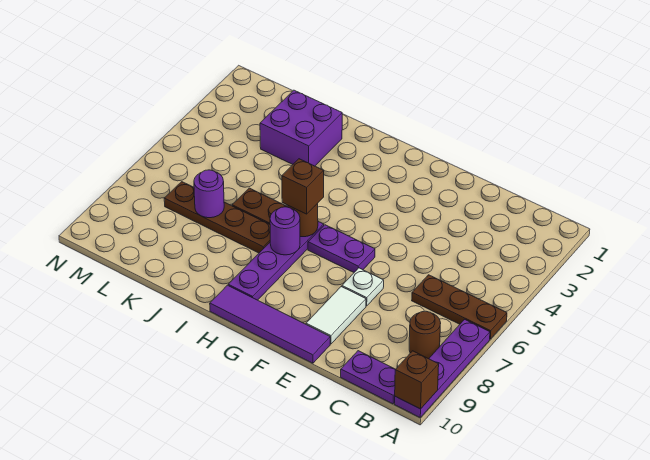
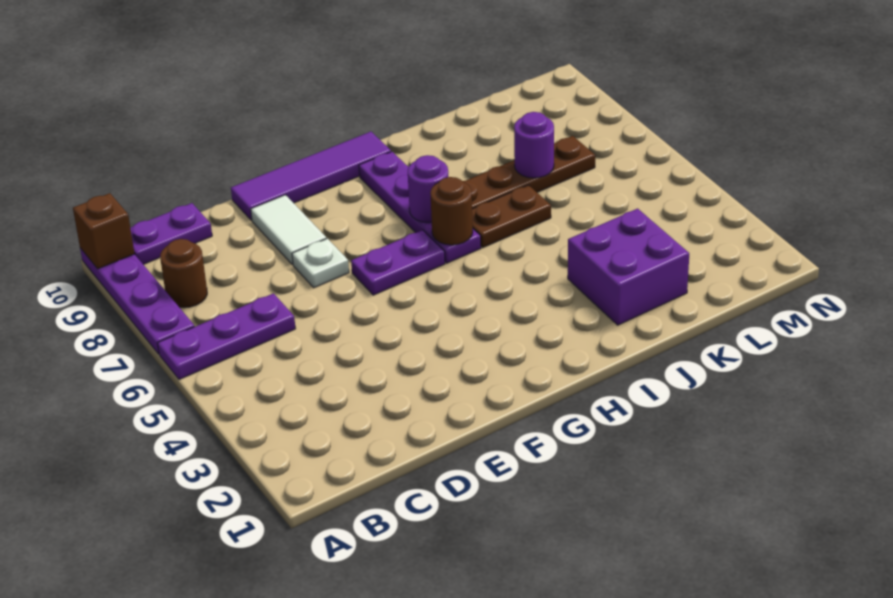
brown plate A6:C6 level 1 -> purple plate A6:C6 level 1
brown brick H6 level 3 -> none

